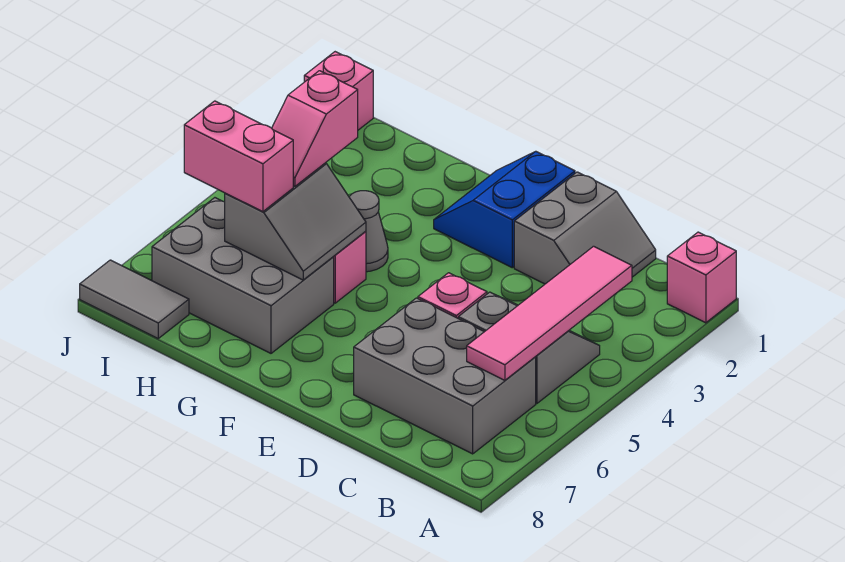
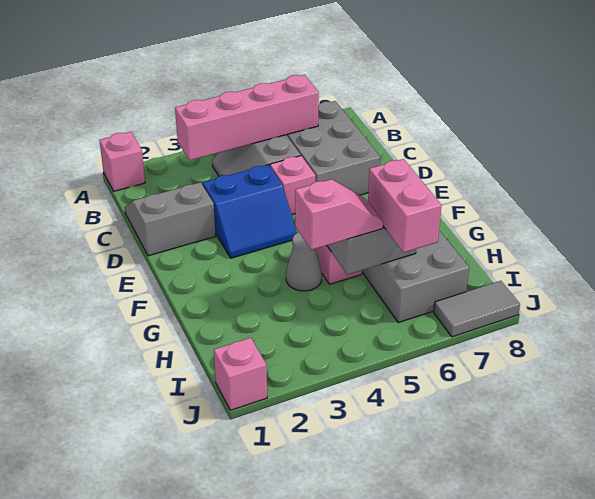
pink tile B3:B6 level 2 -> pink brick B3:B6 level 2
blue slope E1:F2 level 1 top E -> blue slope D3:E4 level 1 top D
grey tile I8:J8 level 1 -> grey tile J7:J8 level 1

